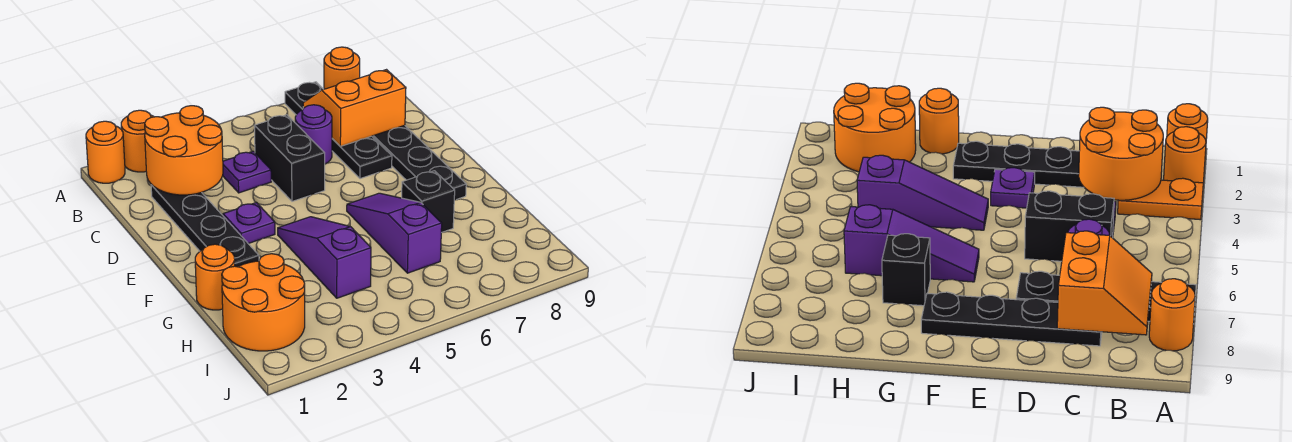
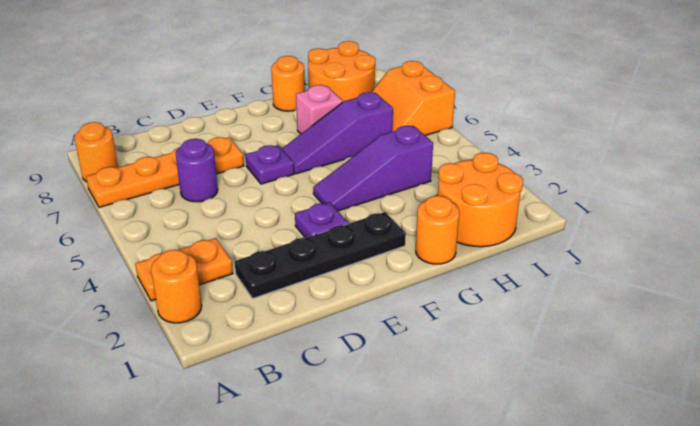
orange round brick A1 level 1 -> orange round brick G9 level 1
black plate A7:D7 level 1 -> orange plate A7:D7 level 1
orange round brick B2:C3 level 2 -> orange round brick H8:I9 level 1
orange slope B7:C8 level 2 top C -> orange slope I6:J7 level 1 top J
purple plate C4 level 1 -> purple plate E6 level 1
black brick C5:D5 level 1 -> none
black plate C8:F8 level 1 -> none
black brick G7 level 1 -> pink brick G7 level 1

